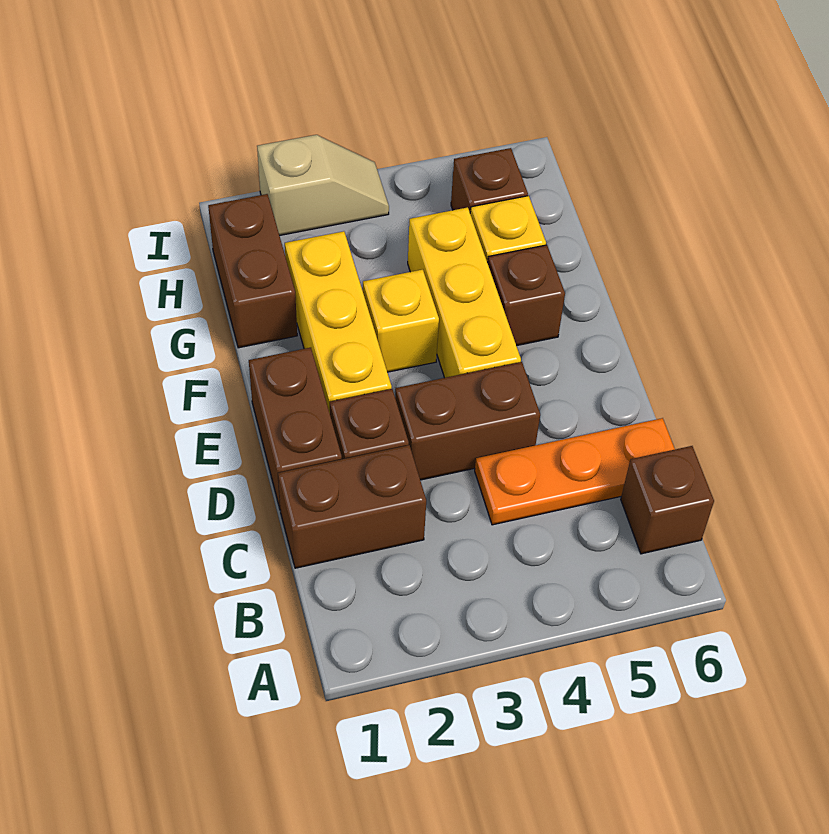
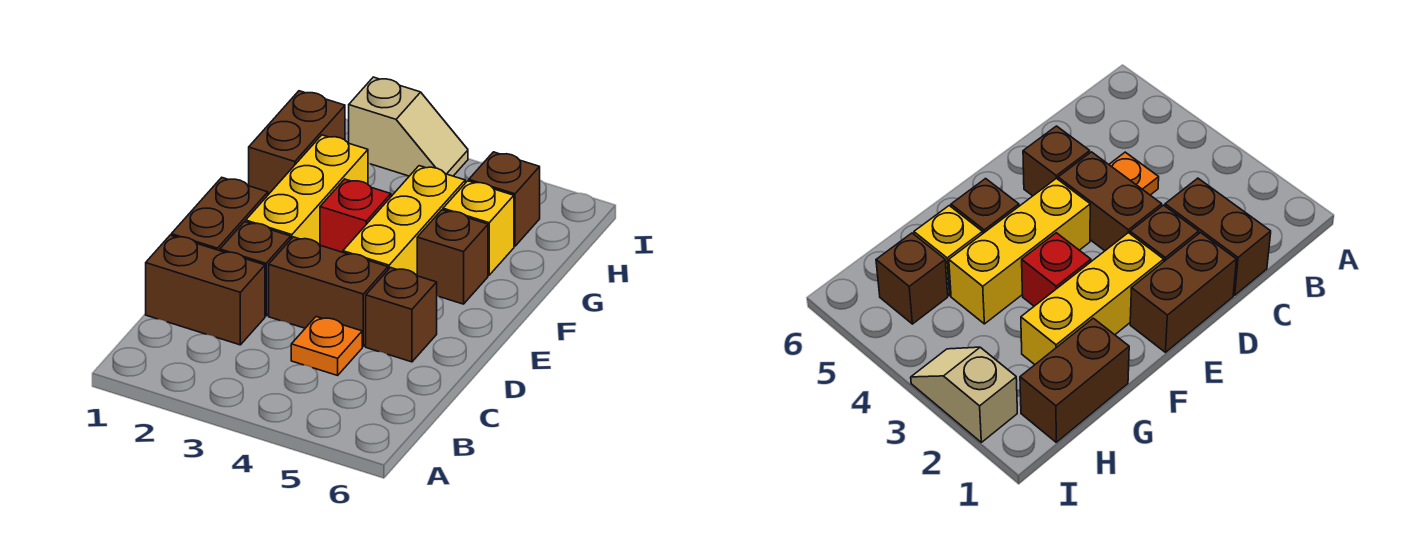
brown brick B6 level 1 -> brown brick D5 level 1
orange plate C4:C6 level 1 -> orange plate C4 level 1
yellow brick F3 level 1 -> red brick F3 level 1

